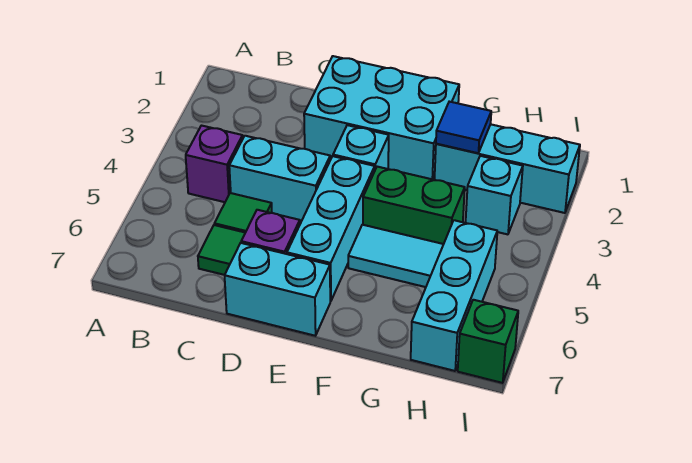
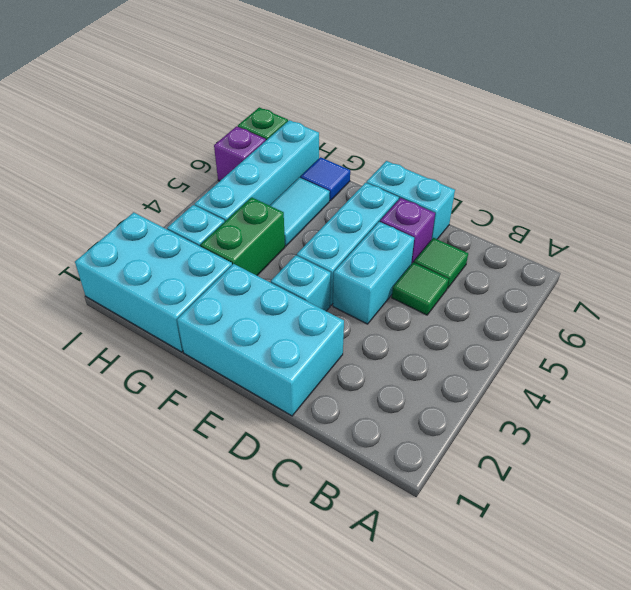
purple brick B4 level 1 -> purple brick I6 level 1
cyan brick C4:D4 level 1 -> cyan brick D4:D5 level 1
green brick F4:G4 level 1 -> green brick G3:G4 level 1
cyan tile F5:G5 level 1 -> cyan tile G5:G6 level 1
cyan brick G2:I2 level 1 -> cyan brick G1:I2 level 1
blue tile G2 level 2 -> blue tile G7 level 1
cyan brick H5:H7 level 1 -> cyan brick H4:H7 level 1

